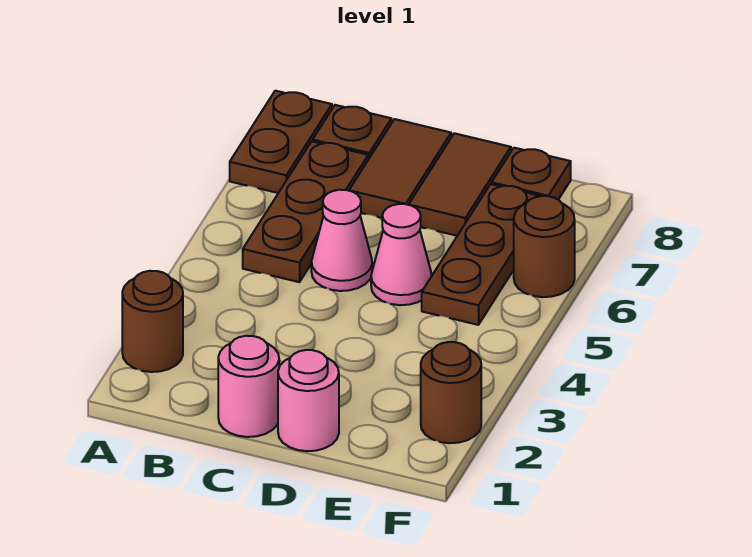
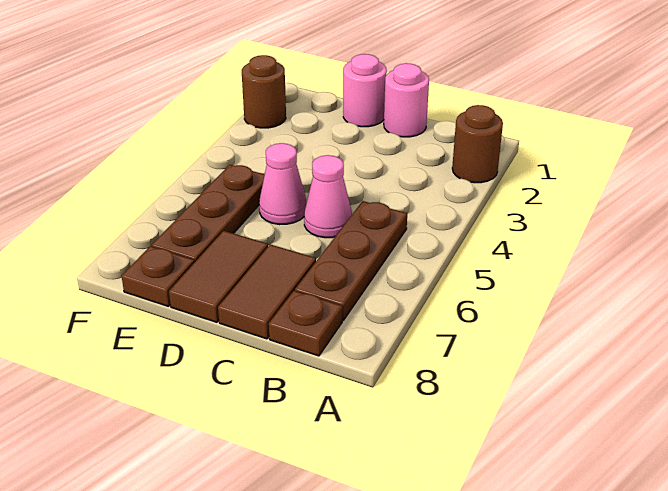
brown plate A7:A8 level 1 -> none
brown round brick F6 level 1 -> none

